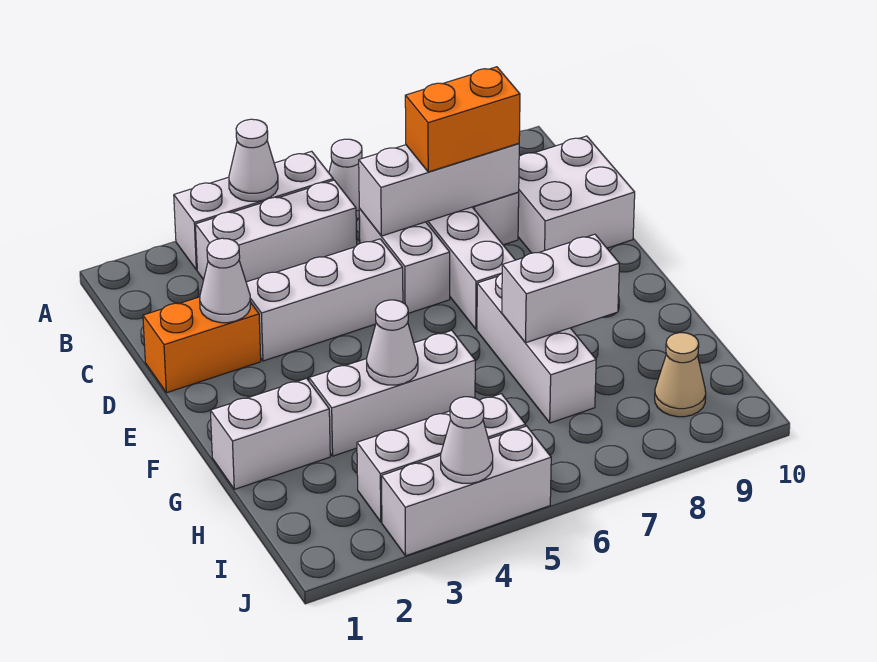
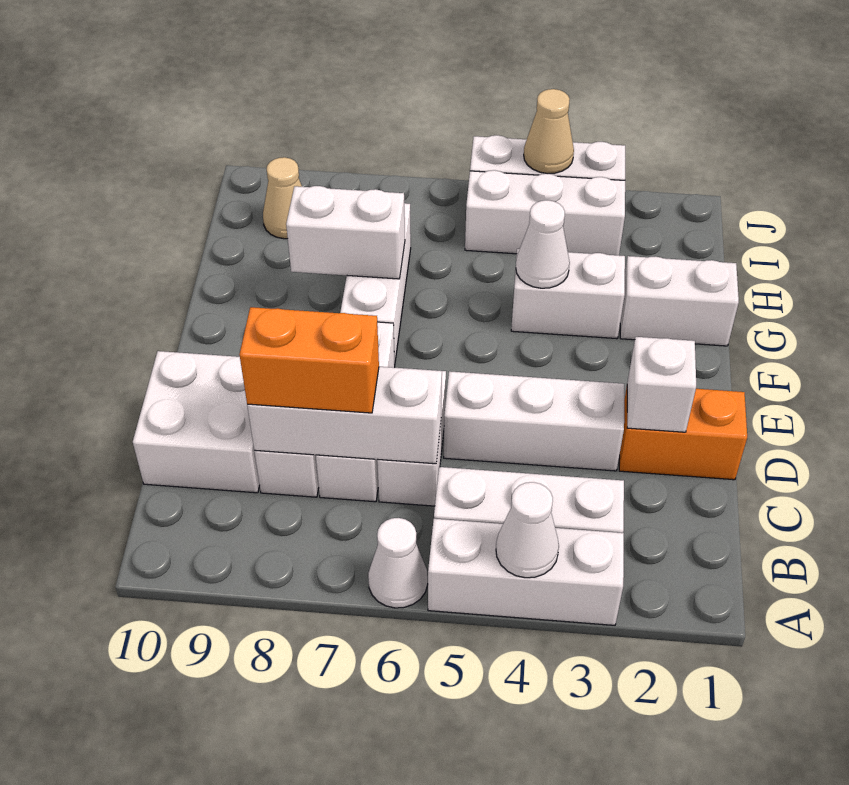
white cone D2 level 2 -> white brick D2 level 2
white brick G3:G5 level 1 -> white brick G3:G4 level 1
white cone J4 level 2 -> tan cone J4 level 2

